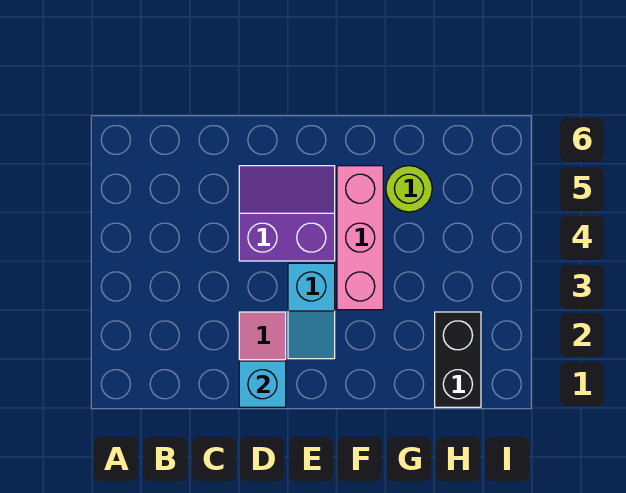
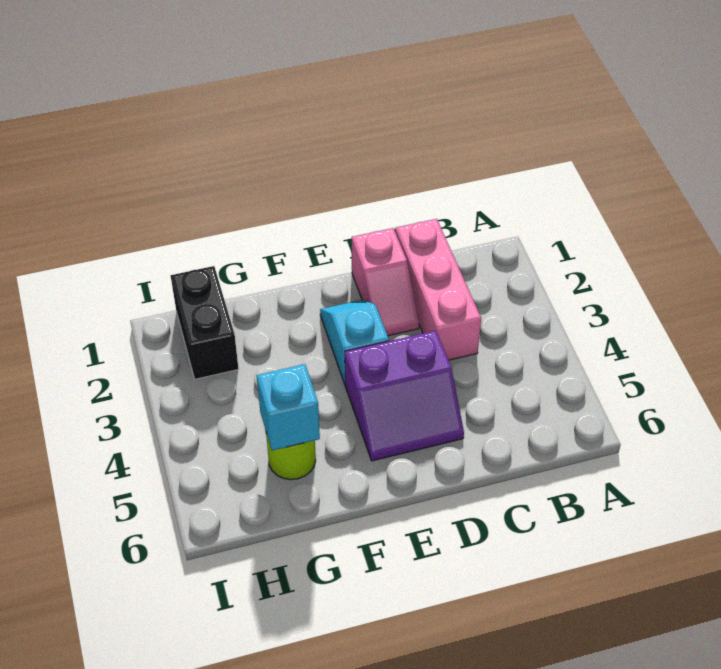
cyan brick D1 level 2 -> cyan brick G5 level 2
pink brick F3:F5 level 1 -> pink brick C1:C3 level 1

